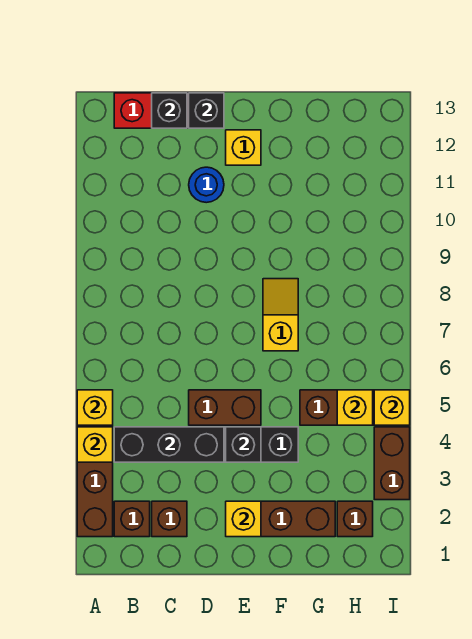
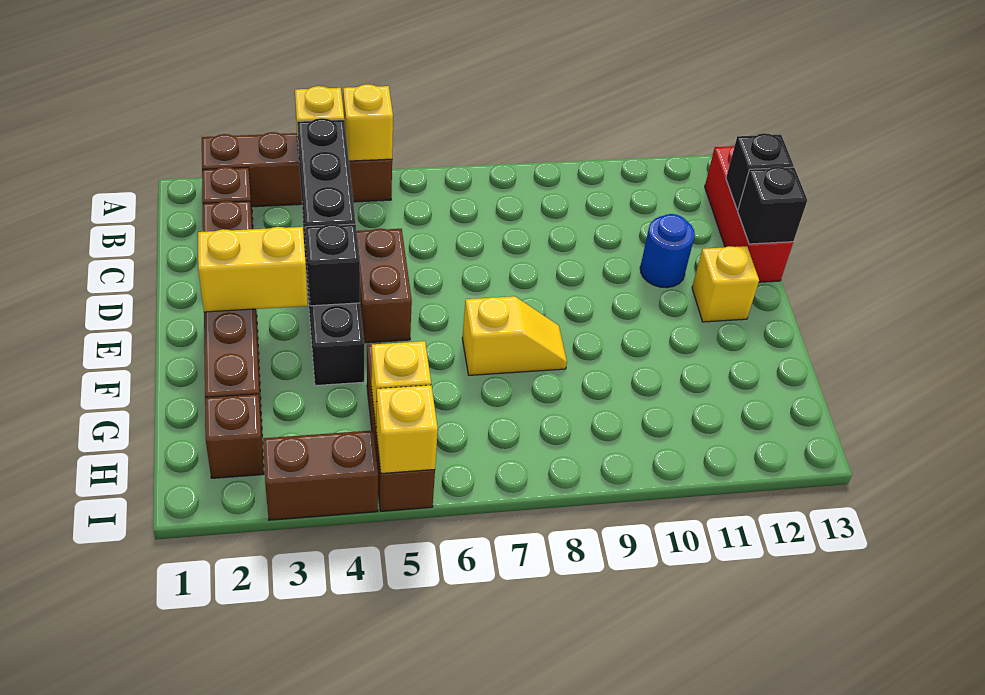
yellow brick E2 level 2 -> yellow brick E2:E3 level 2

